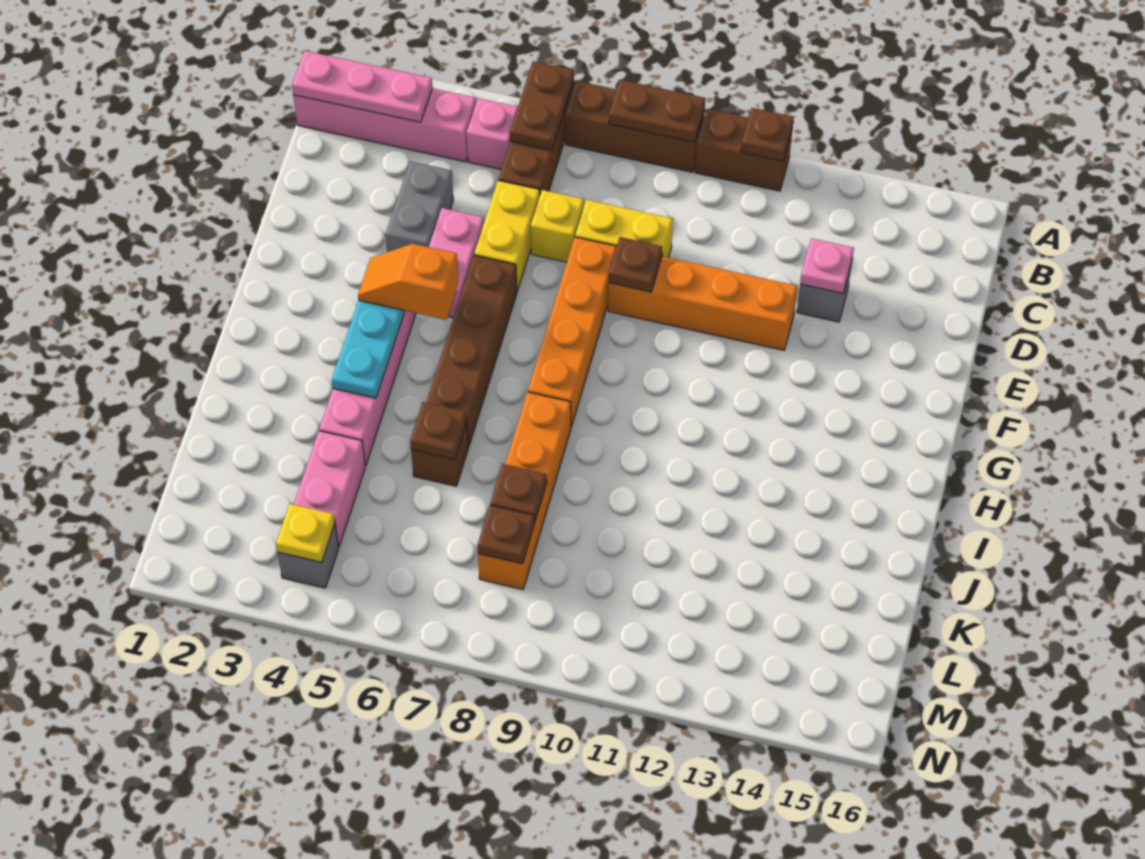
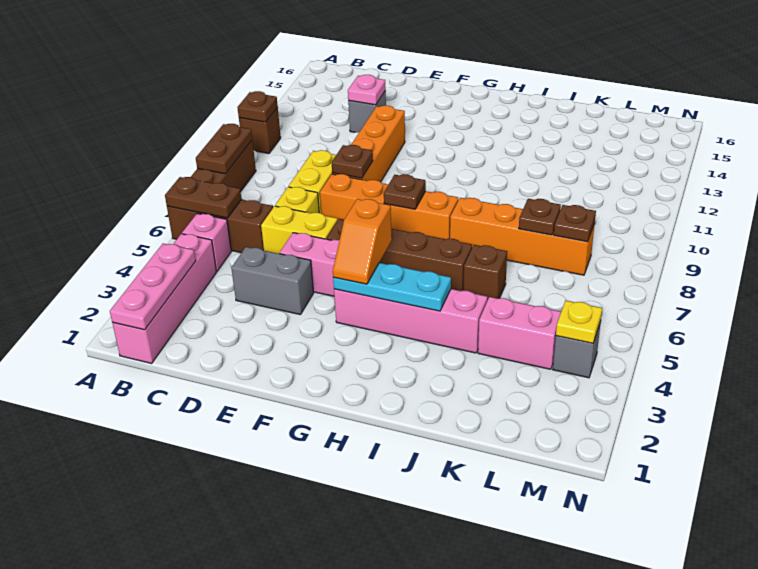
brown brick A10:A11 level 1 -> brown brick A11 level 1
brown plate J6 level 2 -> brown plate G8 level 2

